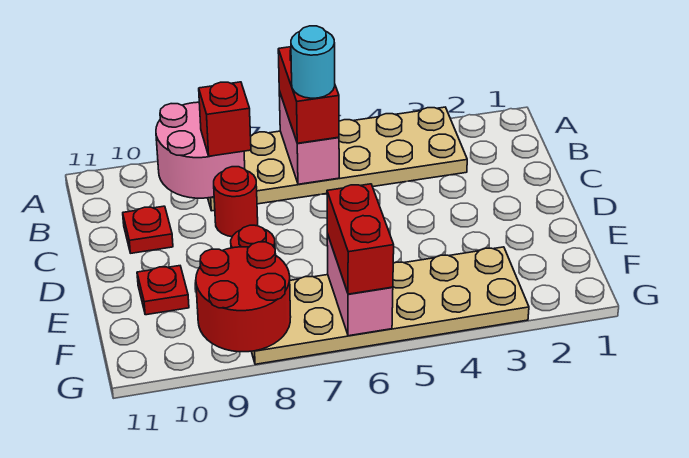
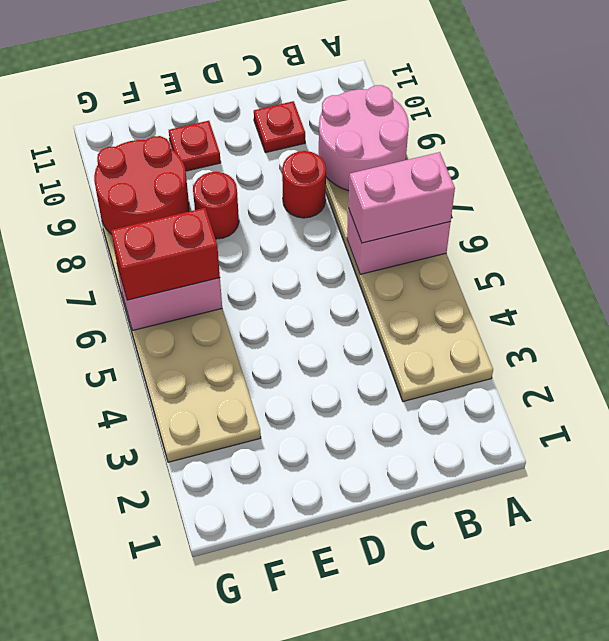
red brick A6:B6 level 3 -> pink brick A6:B6 level 3
cyan round brick B6 level 4 -> none
red brick B8 level 3 -> none

